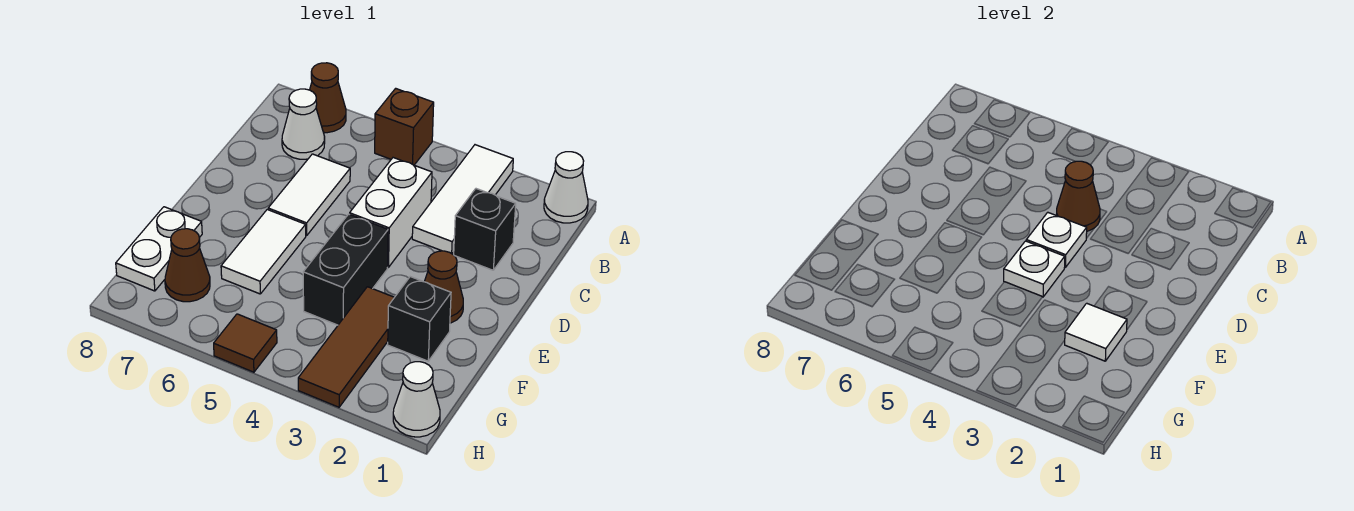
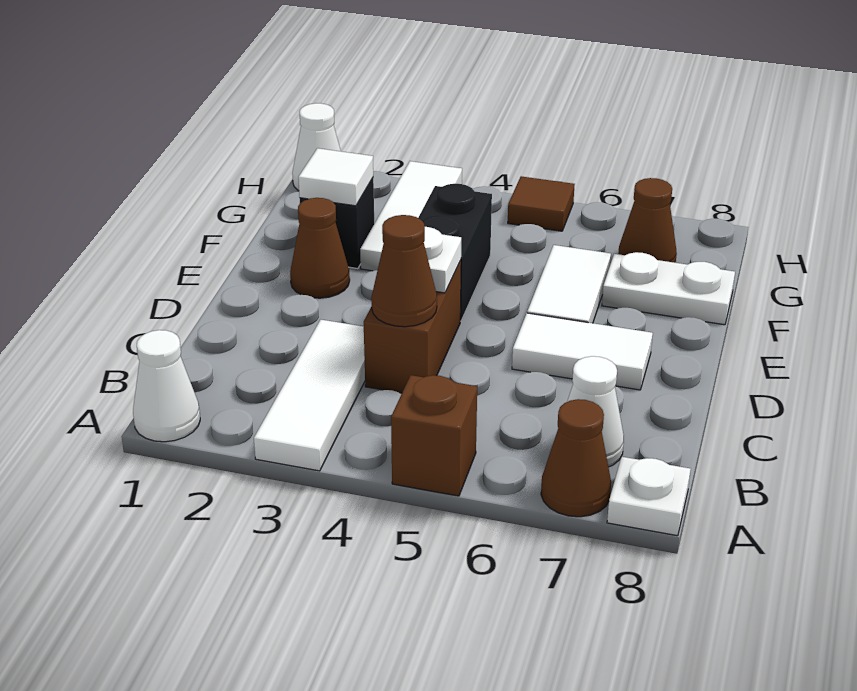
black brick C2 level 1 -> none
white brick C4:D4 level 1 -> brown brick C4:D4 level 1
white tile C6:D6 level 1 -> white tile D6:D7 level 1
white plate E4 level 2 -> white plate A8 level 1
brown tile F3:H3 level 1 -> white tile F3:H3 level 1
white plate F8:G8 level 1 -> white plate F7:F8 level 1

